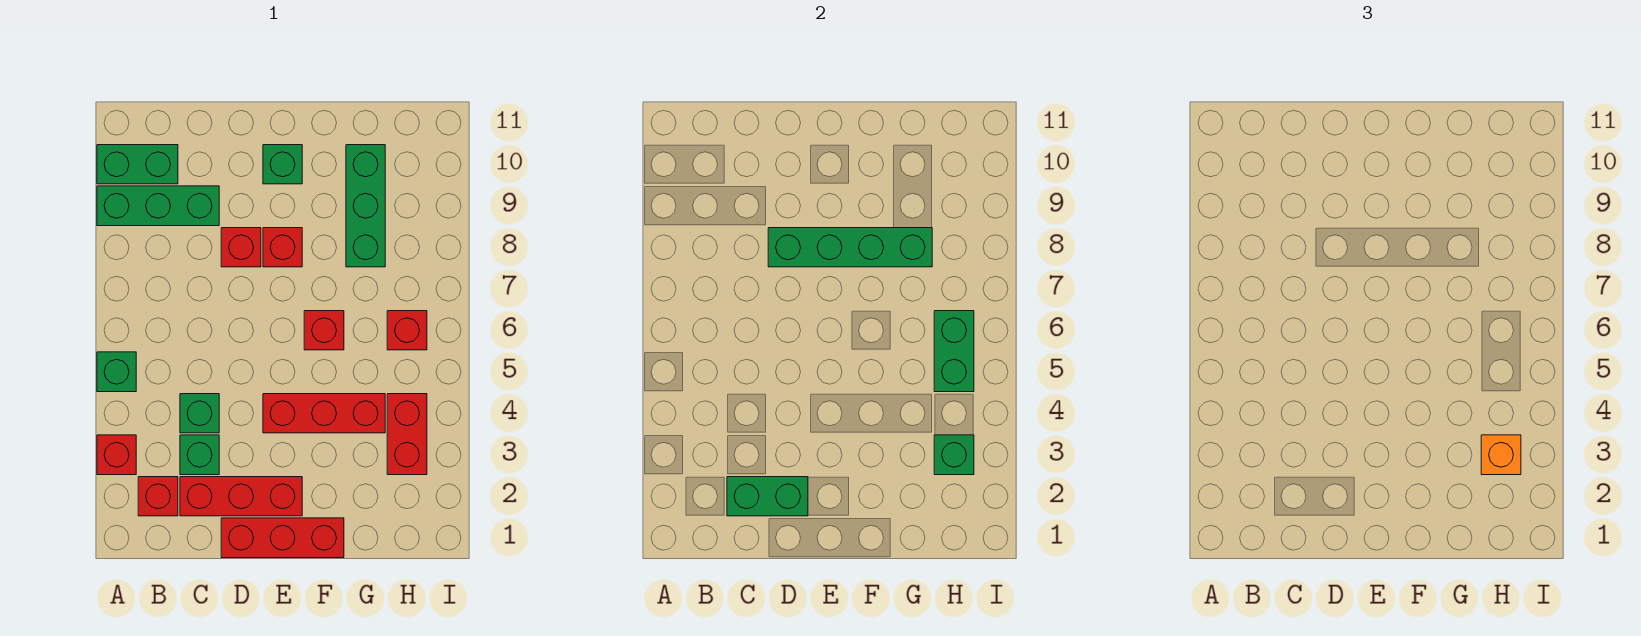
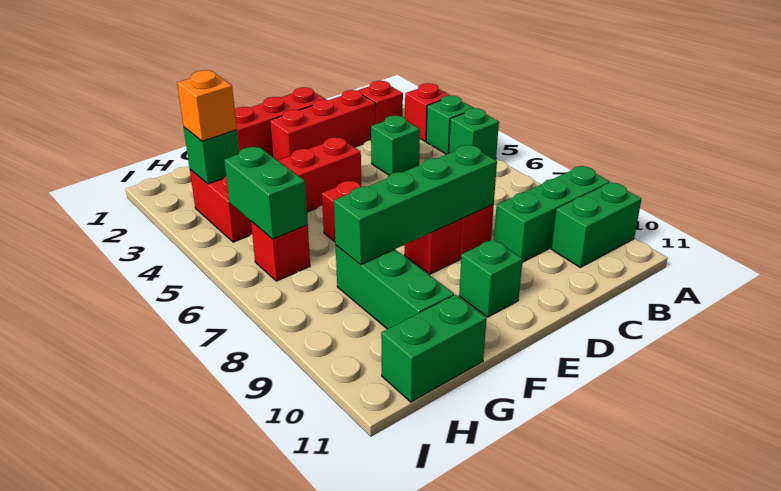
green brick C2:D2 level 2 -> green brick G11:H11 level 1
green brick C3 level 1 -> green brick A4 level 1

